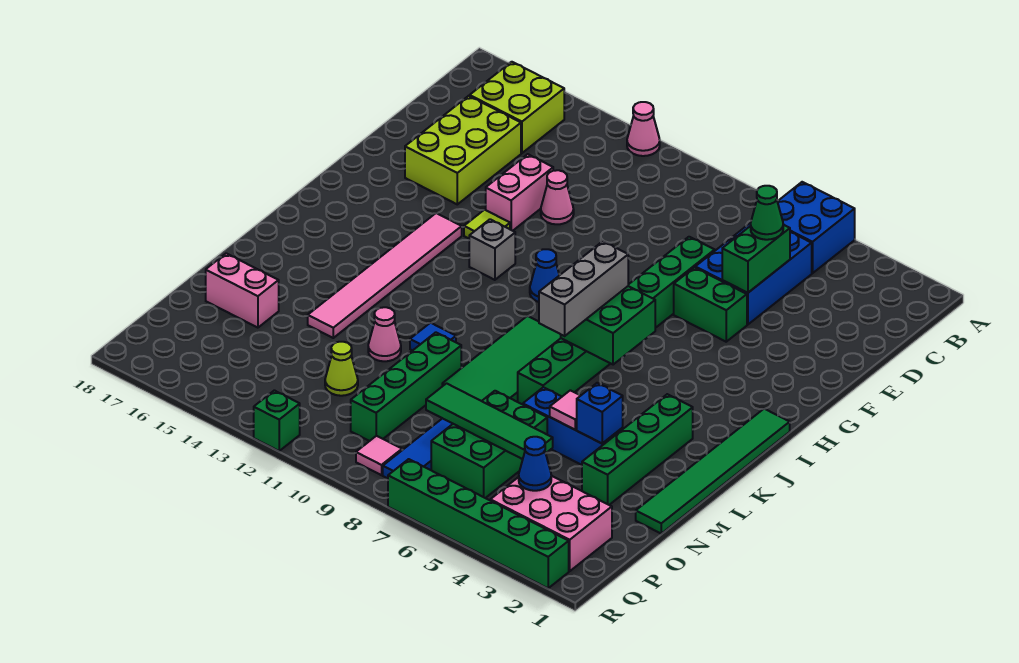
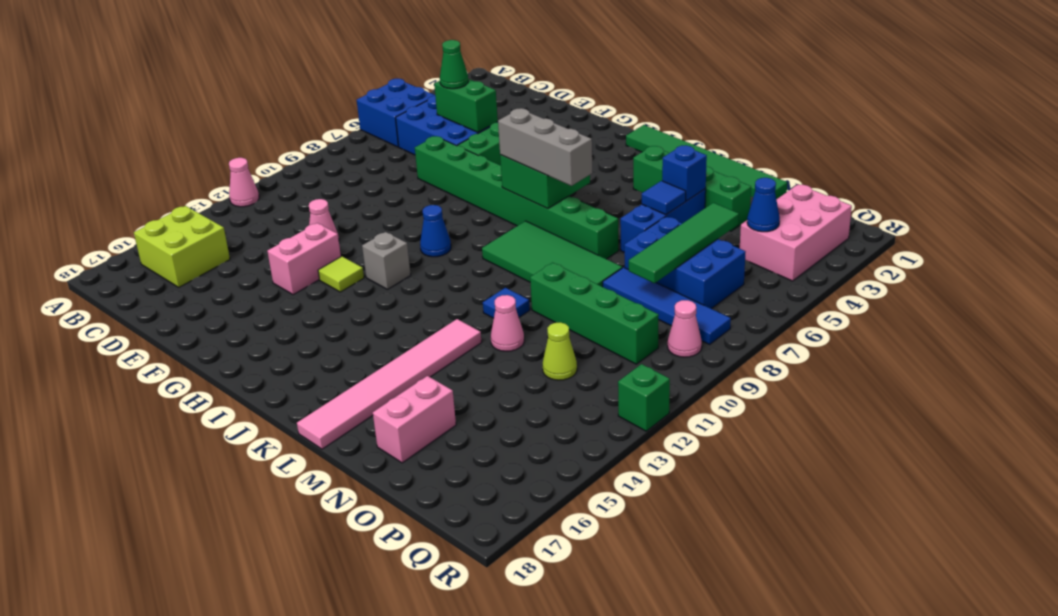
lime brick D15:F16 level 1 -> none
pink brick E13:F13 level 1 -> pink brick F13:F14 level 1
pink tile H14:M14 level 1 -> pink tile L13:L18 level 1
pink tile M5 level 2 -> blue tile M5 level 2
green brick N6:P7 level 1 -> blue brick N6:P7 level 1
pink tile Q9 level 1 -> pink cone Q9 level 1
green brick R2:R7 level 1 -> none

